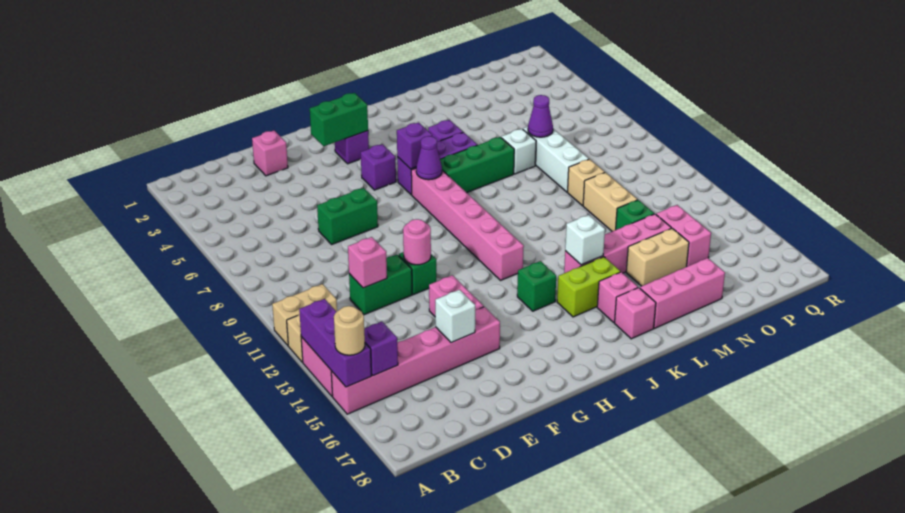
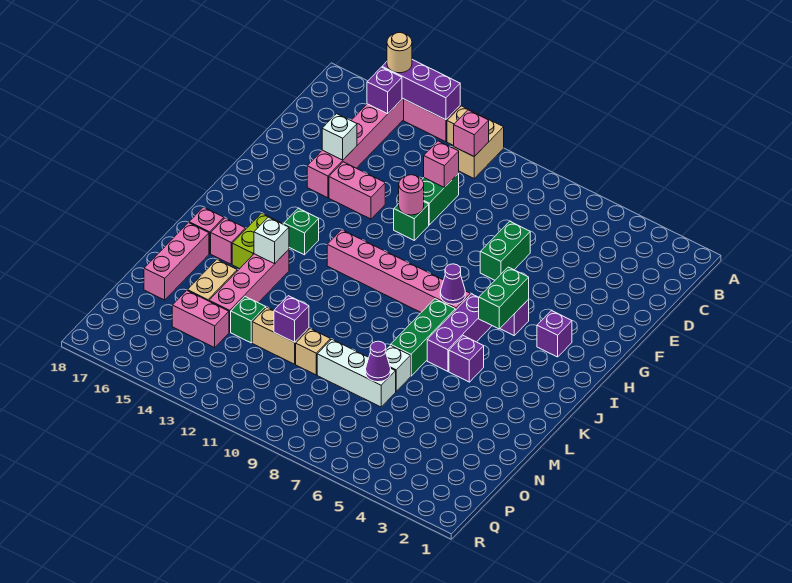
pink brick E2 level 1 -> pink brick B11 level 2
green brick G3:H3 level 2 -> green brick H5:I5 level 2
purple brick I6 level 2 -> purple brick N11 level 2

